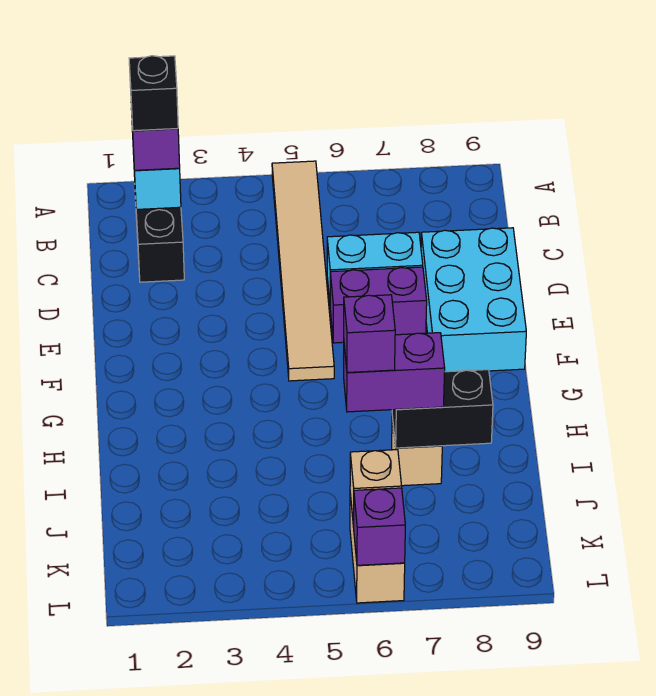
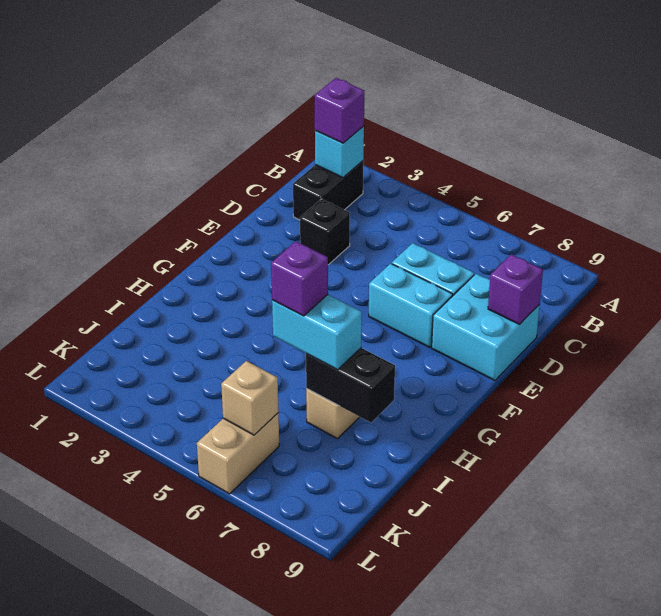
tan tile A5:F5 level 1 -> none
black brick B2 level 4 -> black brick D3 level 1
cyan brick D8:F9 level 1 -> cyan brick D8:E9 level 1
purple brick E6:E7 level 1 -> cyan brick E6:E7 level 1
purple brick I6:I7 level 3 -> cyan brick I6:I7 level 3
purple brick L6 level 2 -> purple brick D9 level 2

